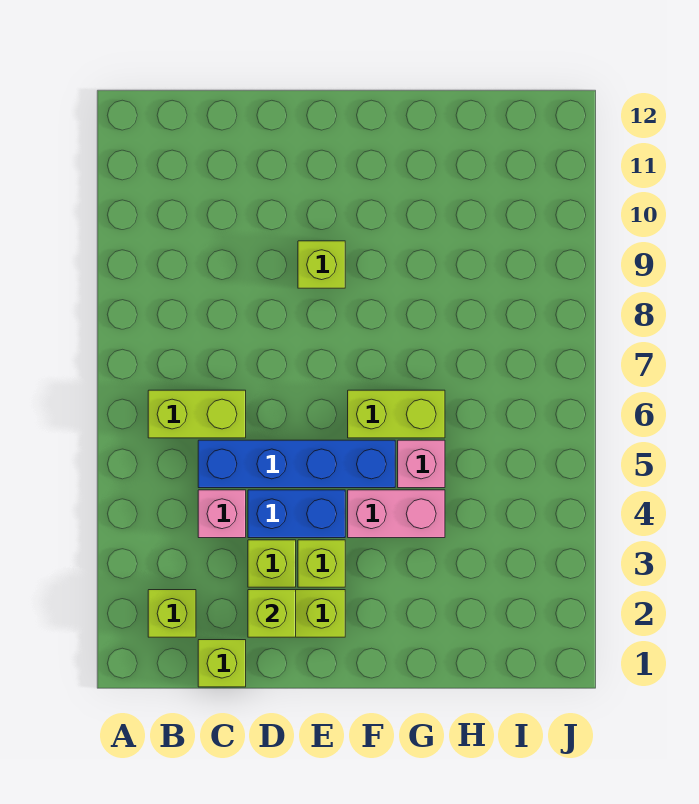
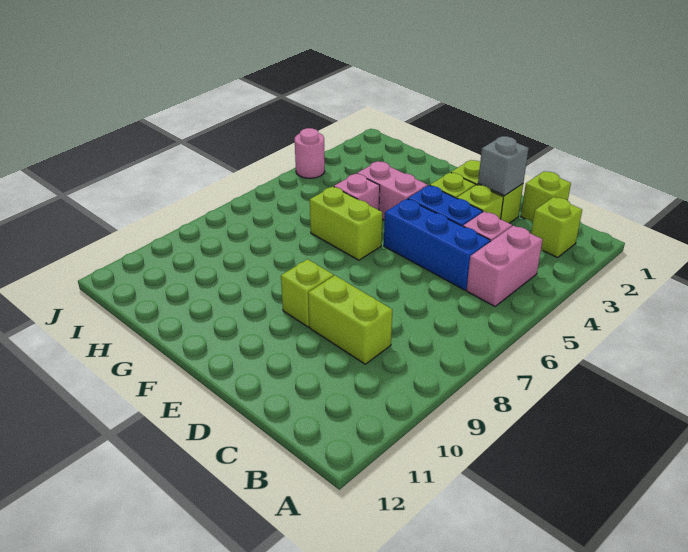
none -> pink brick B4:B5 level 1
lime brick B6:C6 level 1 -> lime brick C9:D9 level 1
blue brick C5:F5 level 1 -> blue brick C5:E5 level 1
lime brick D2 level 2 -> grey brick D2 level 2
none -> pink round brick J4 level 1

